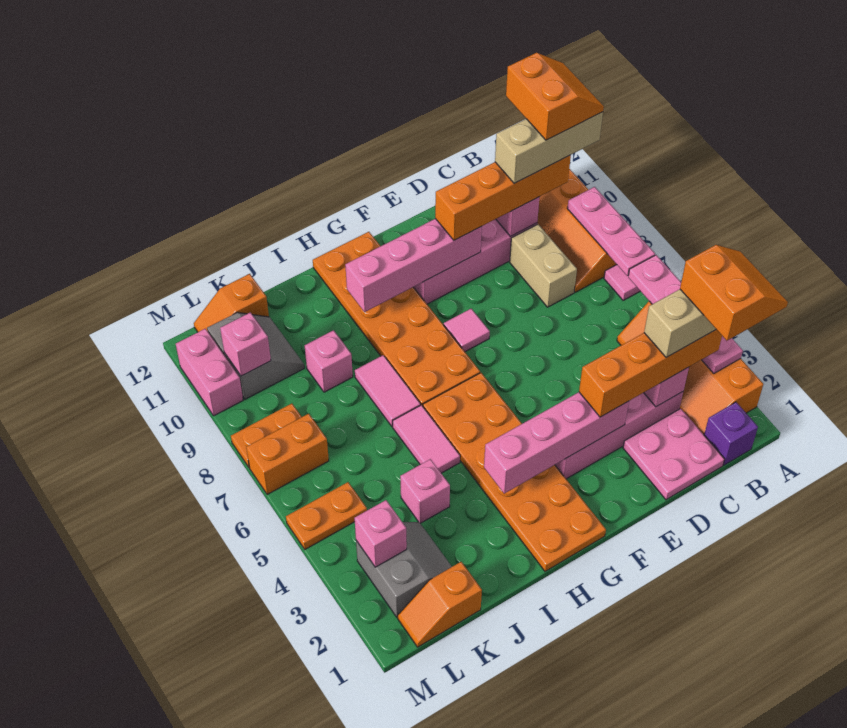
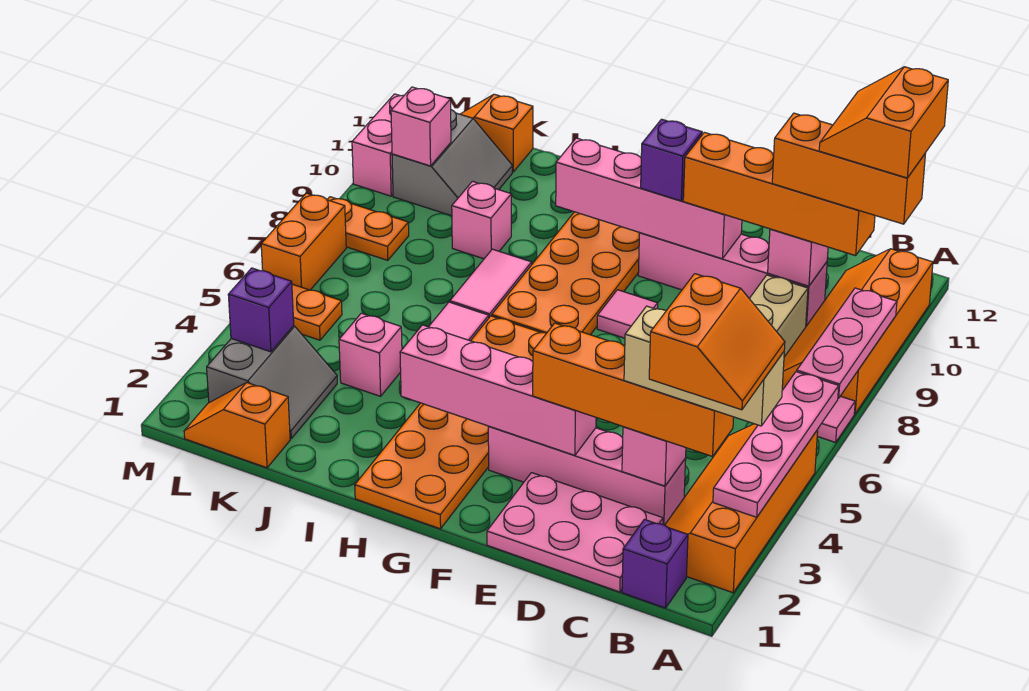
tan brick A10:C10 level 4 -> orange brick A10:C10 level 4
orange slope A10:B11 level 5 top B -> orange slope A10:B11 level 5 top A
pink plate C1:D2 level 1 -> pink plate C1:E2 level 1
none -> purple brick F10 level 3
pink brick L3 level 2 -> purple brick L3 level 2
orange brick L7:M7 level 1 -> orange brick M6:M7 level 1

